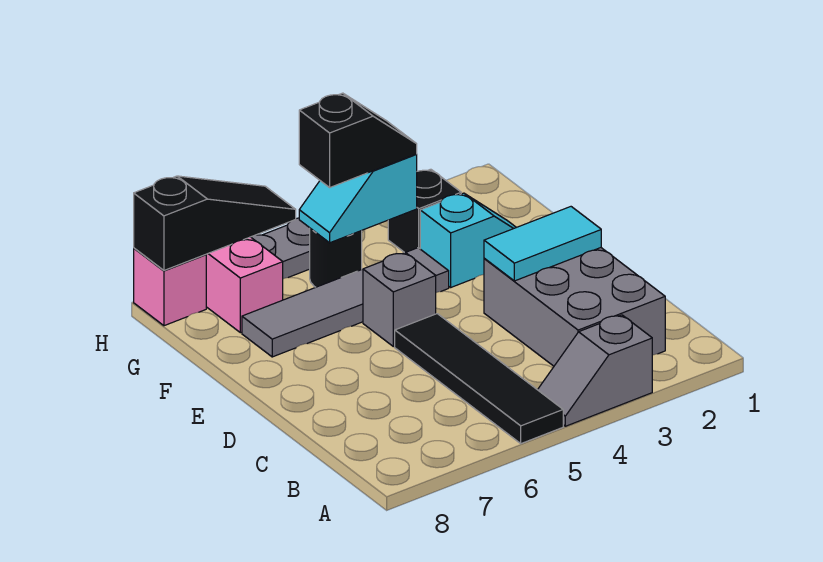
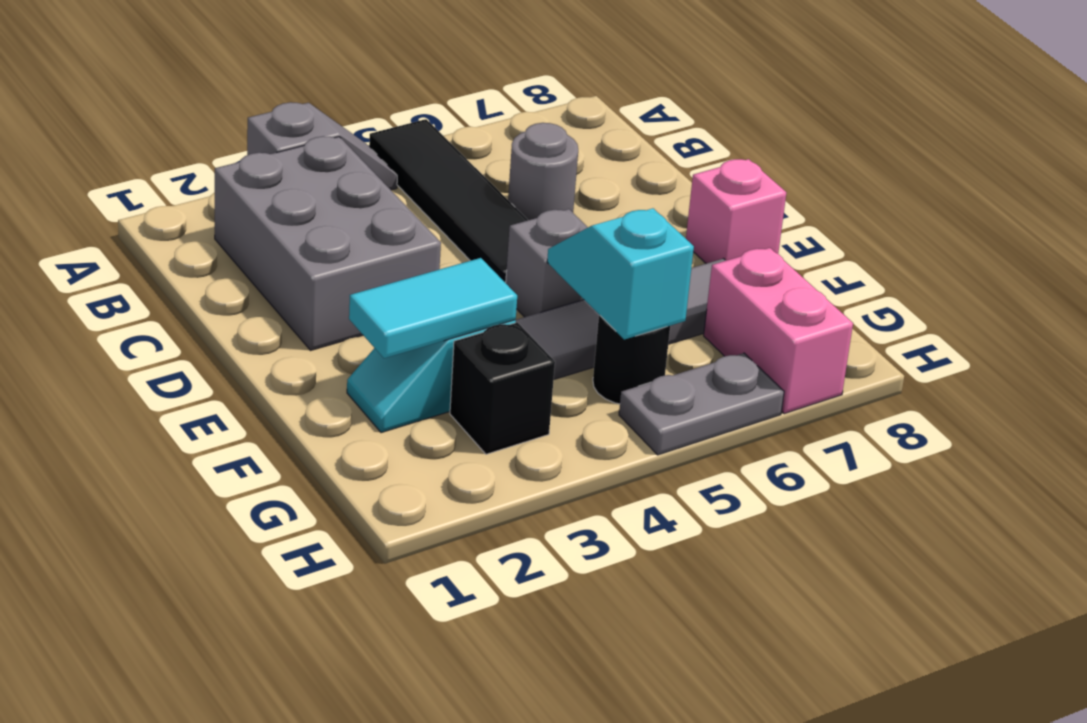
none -> grey round brick C6 level 1
cyan tile D2:D3 level 2 -> cyan tile F2:F3 level 2
cyan slope G4:G5 level 2 top 4 -> cyan slope F5:G5 level 2 top G
black slope G4:G5 level 3 top 5 -> none
black slope H6:H8 level 2 top 8 -> none
pink brick H8 level 1 -> pink brick E8 level 1

